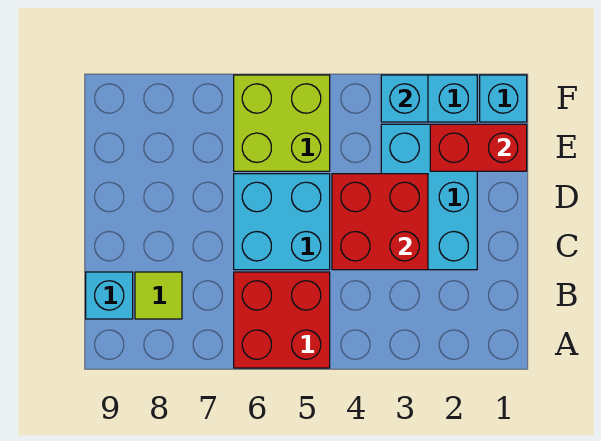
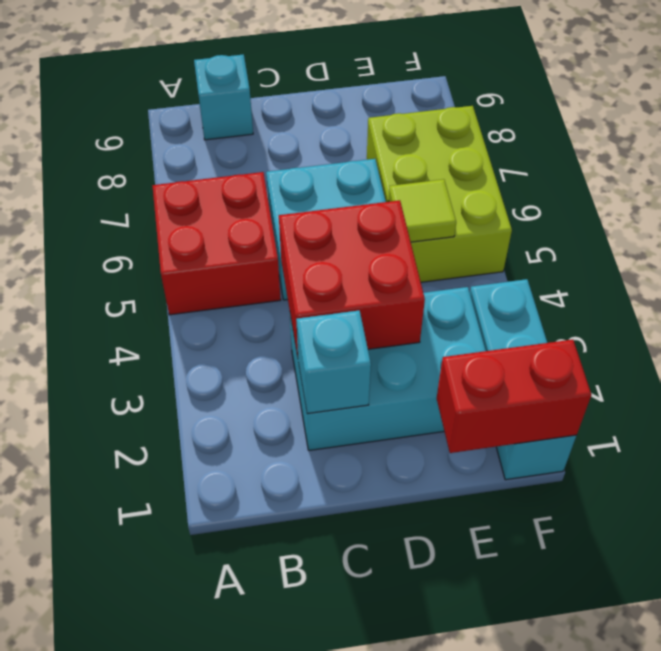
lime tile B8 level 1 -> lime tile E5 level 2
red brick E1:E2 level 2 -> red brick E1:F1 level 2
lime brick E5:F6 level 1 -> lime brick E5:F7 level 1
cyan brick F3 level 2 -> cyan brick C2 level 2

